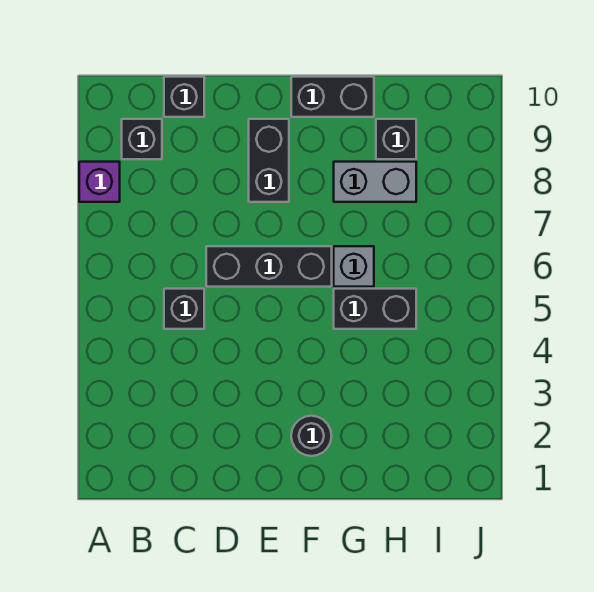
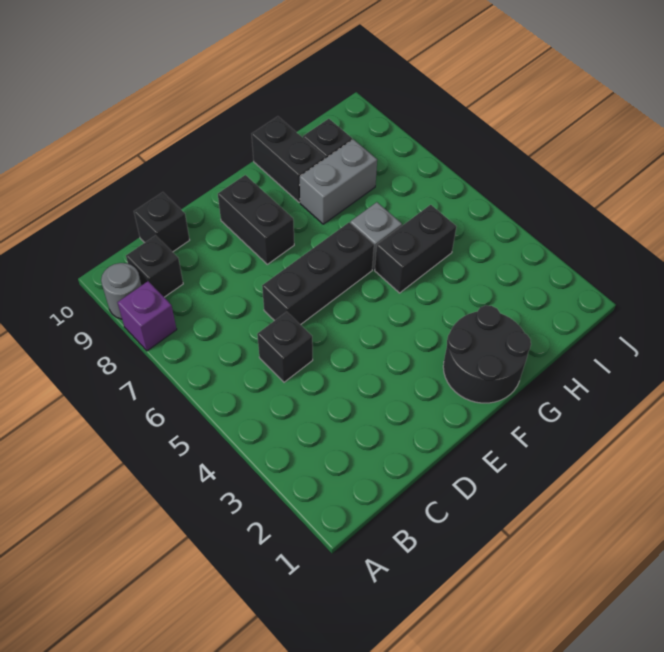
none -> grey round brick A9 level 1
black round brick F2 level 1 -> black round brick F1:G2 level 1
black brick F10:G10 level 1 -> black brick G9:G10 level 1

